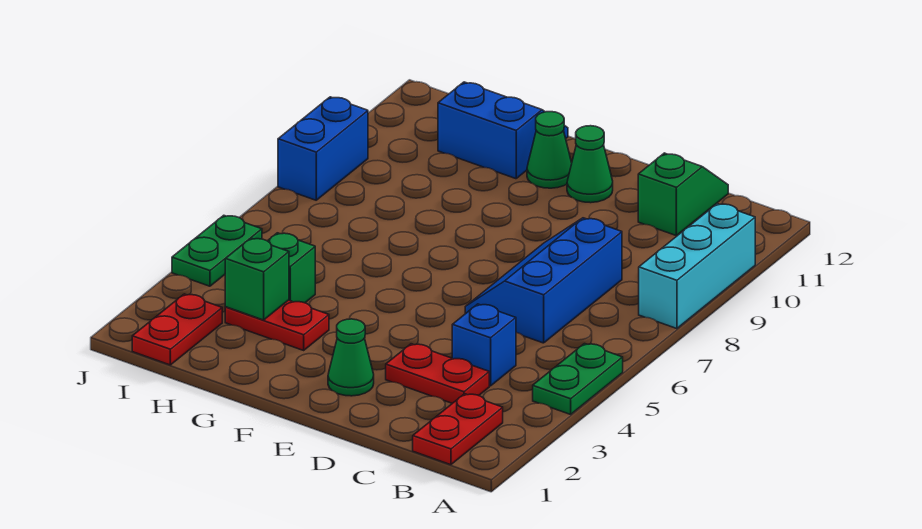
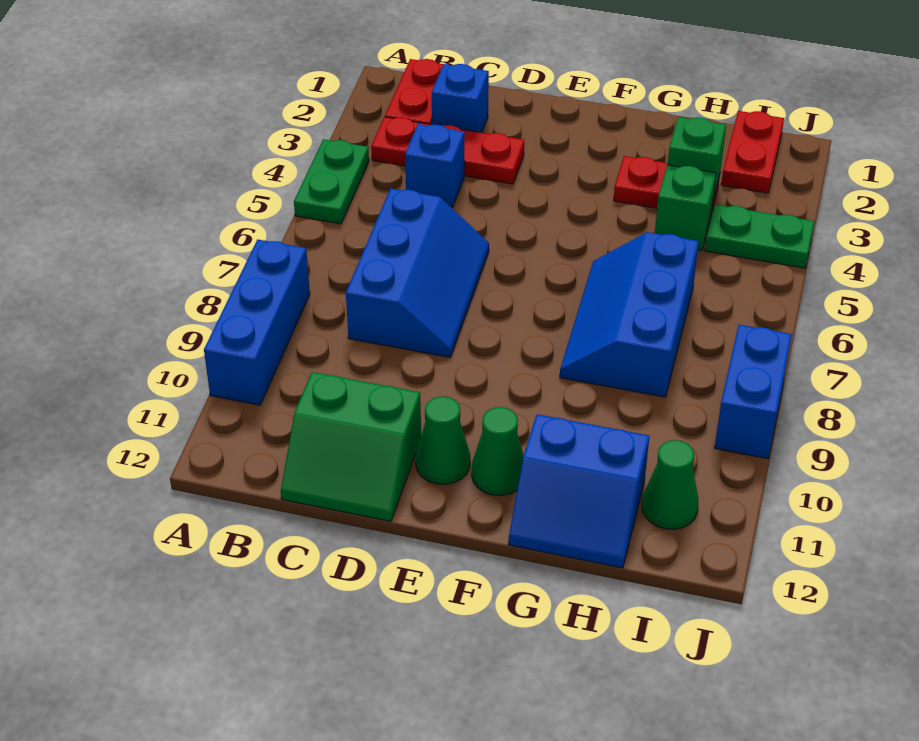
cyan brick A8:A10 level 1 -> blue brick A8:A10 level 1
none -> blue brick C2 level 1
red plate C3:D3 level 1 -> red plate B3:D3 level 1
green slope C11:C12 level 1 top 11 -> green slope C11:D12 level 1 top 11
green cone E2 level 1 -> green cone I11 level 1
none -> blue slope G6:H8 level 1 top H
green plate J4:J5 level 1 -> green plate I4:J4 level 1

